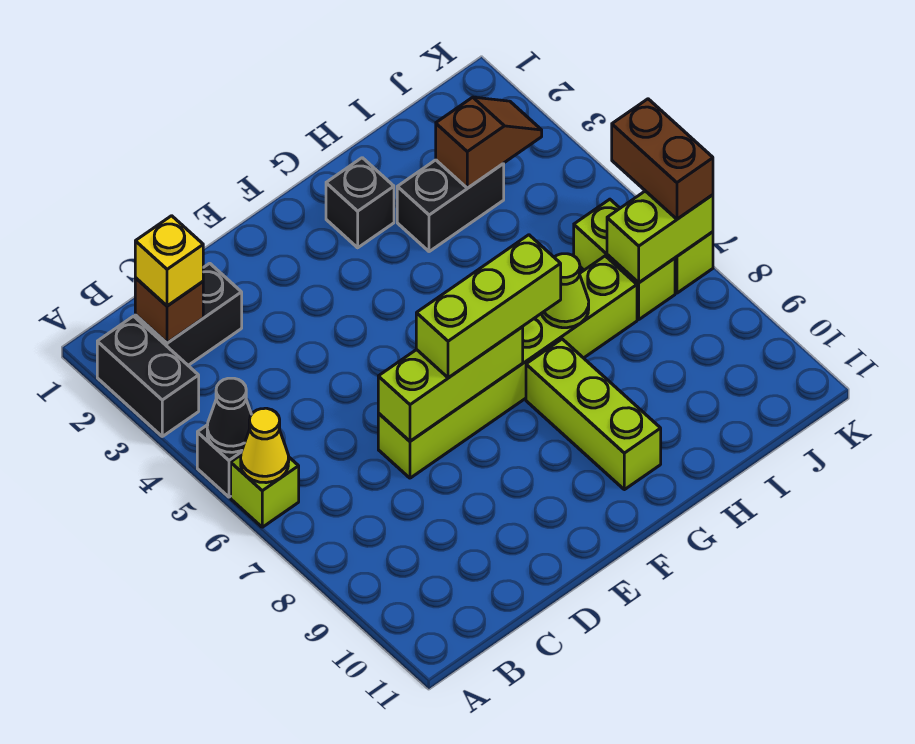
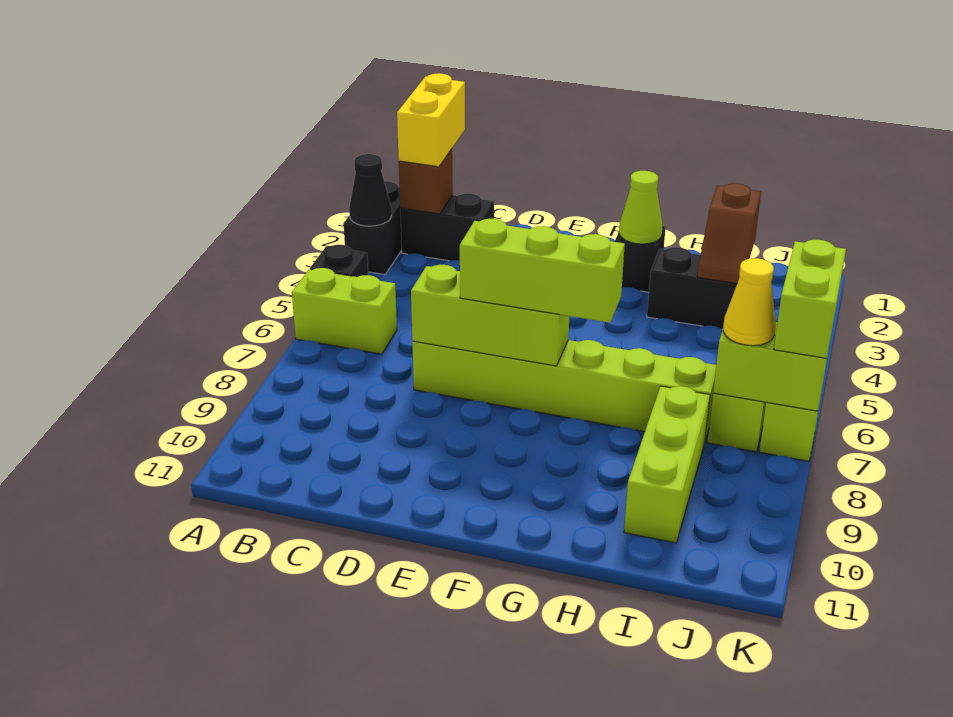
black cone A5 level 2 -> black cone A3 level 2
lime brick A6 level 1 -> lime brick A6:B6 level 1
yellow cone A6 level 2 -> yellow cone J7 level 3
yellow brick B2 level 3 -> yellow brick B1:B2 level 3
lime brick G8:G10 level 1 -> lime brick I8:I10 level 1
lime cone H7 level 2 -> lime cone G2 level 2
brown slope I3:J3 level 2 top I -> brown slope I2:I3 level 2 top 2
brown brick K6:K7 level 3 -> lime brick K6:K7 level 3

